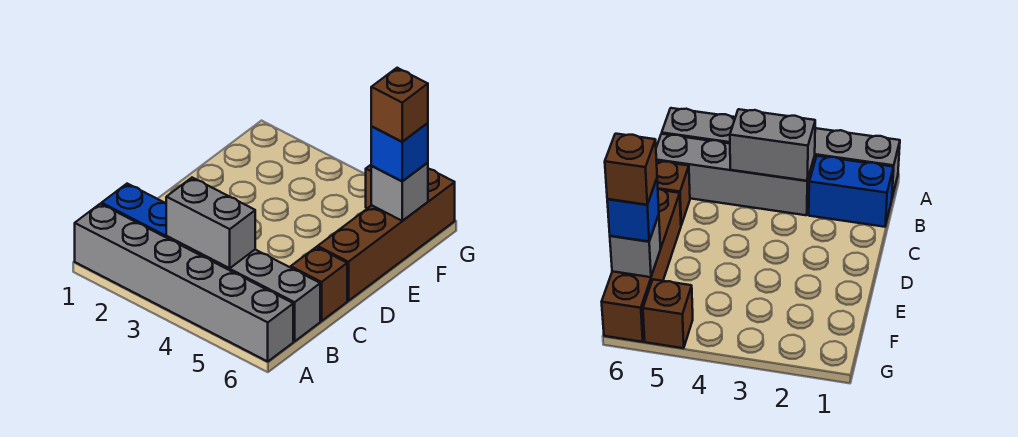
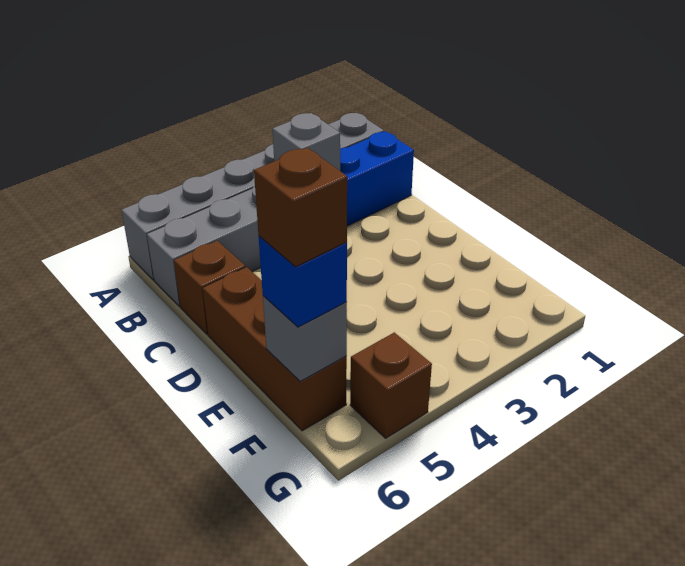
grey brick B3:B4 level 2 -> grey brick B3 level 2
brown brick D6:G6 level 1 -> brown brick D6:F6 level 1

